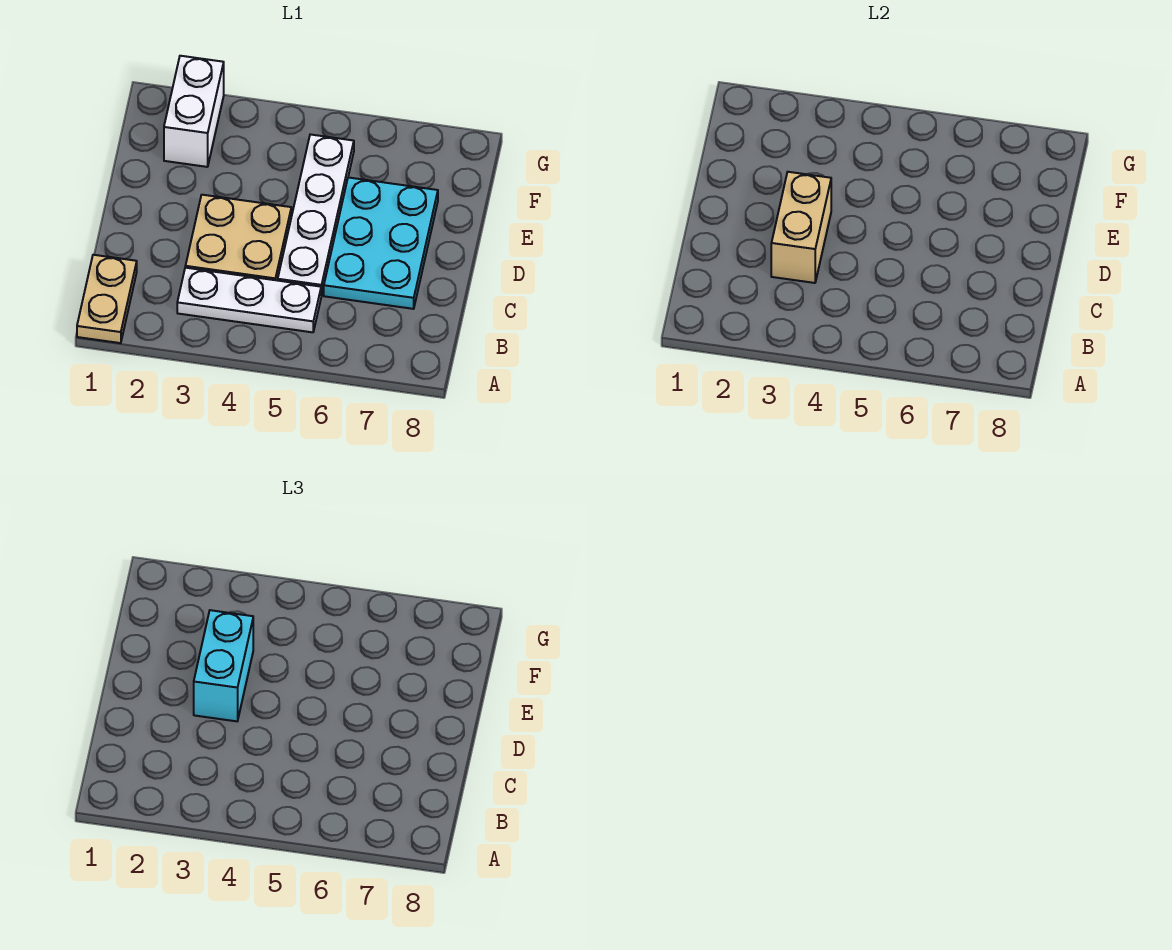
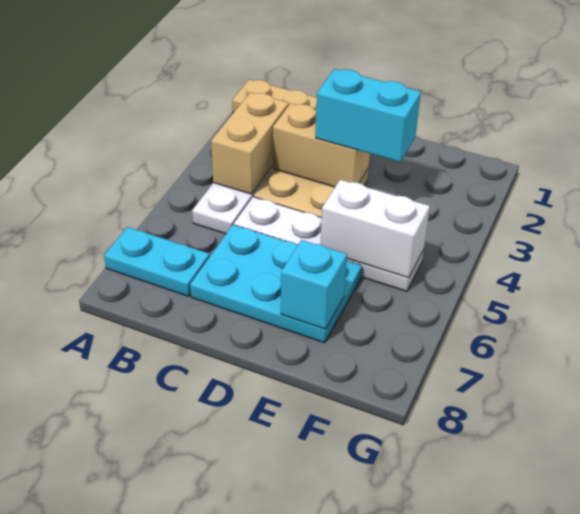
none -> cyan plate A7:B7 level 1
none -> tan brick B3:B4 level 2
none -> cyan brick E7 level 2
white brick F2:G2 level 1 -> white brick E5:F5 level 2

